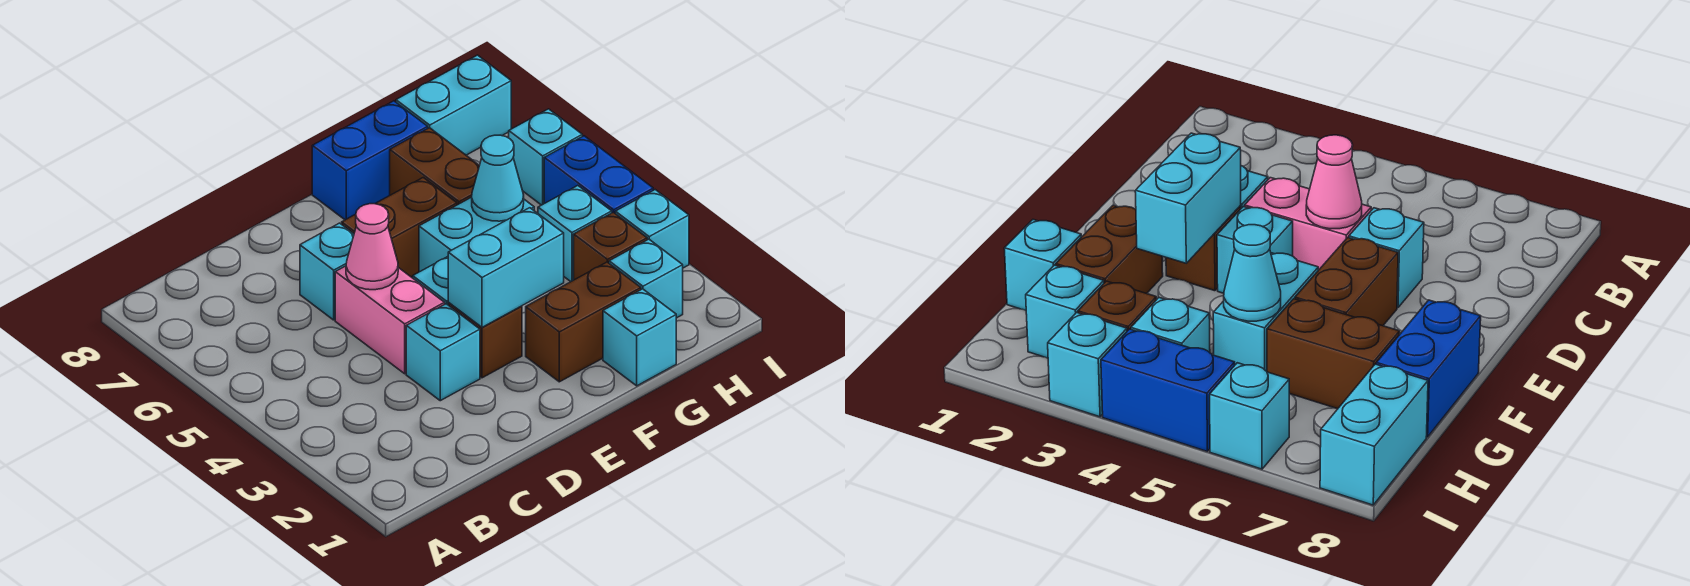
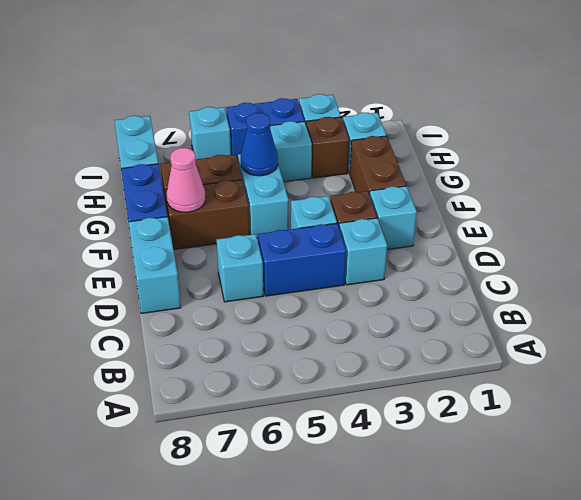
pink brick D4:D5 level 1 -> blue brick D4:D5 level 1
pink cone D5 level 2 -> pink cone F7 level 2
cyan brick E3:F3 level 2 -> cyan brick D8:E8 level 1
brown brick E6:F6 level 1 -> brown brick F6:F7 level 1
cyan brick G1 level 1 -> cyan brick E2 level 1
cyan cone G5 level 2 -> blue cone G5 level 2

